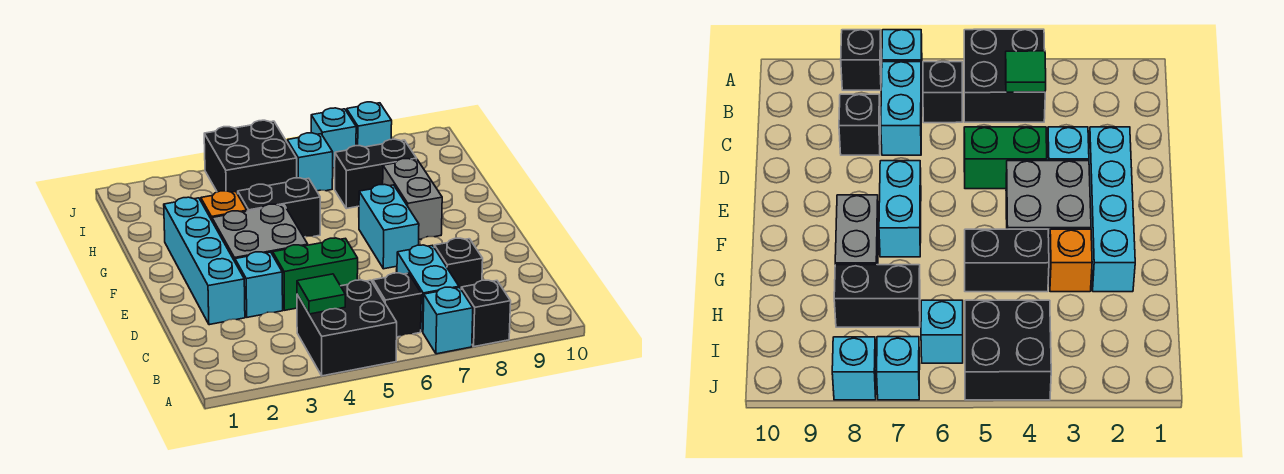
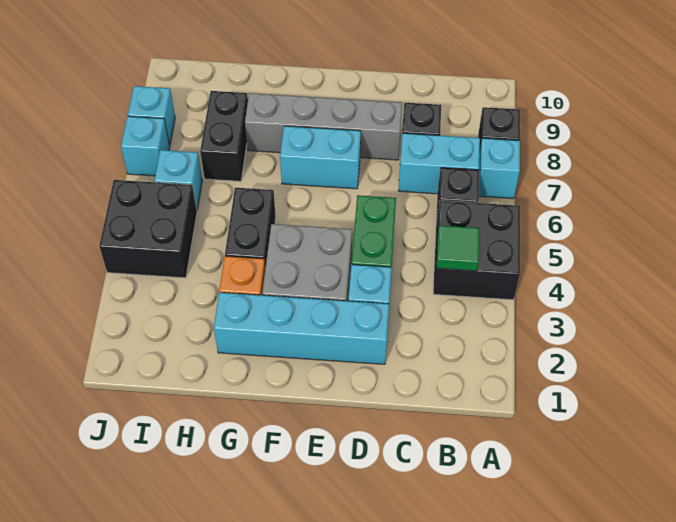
grey brick F8:G8 level 1 -> grey brick D8:G8 level 1

